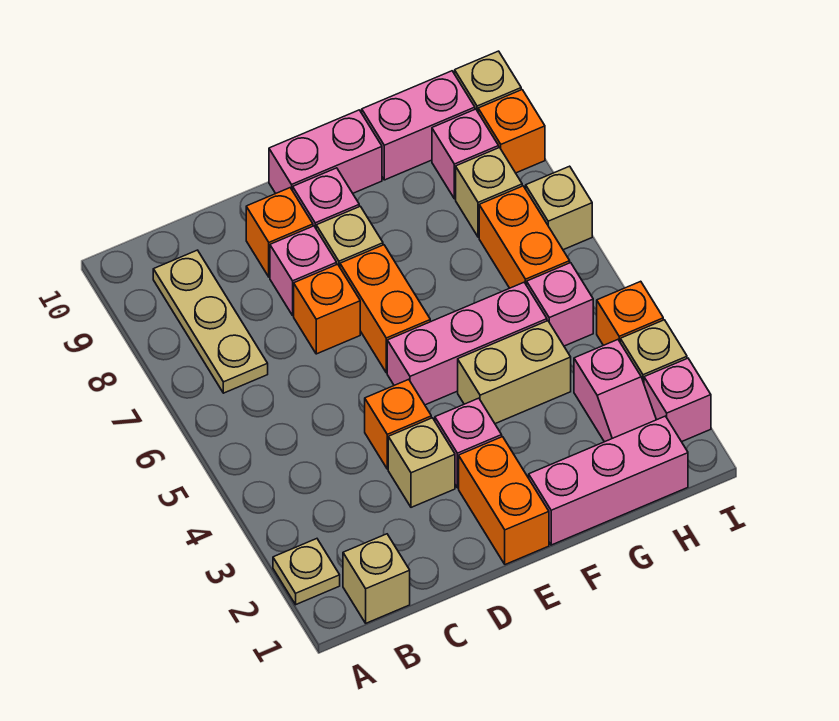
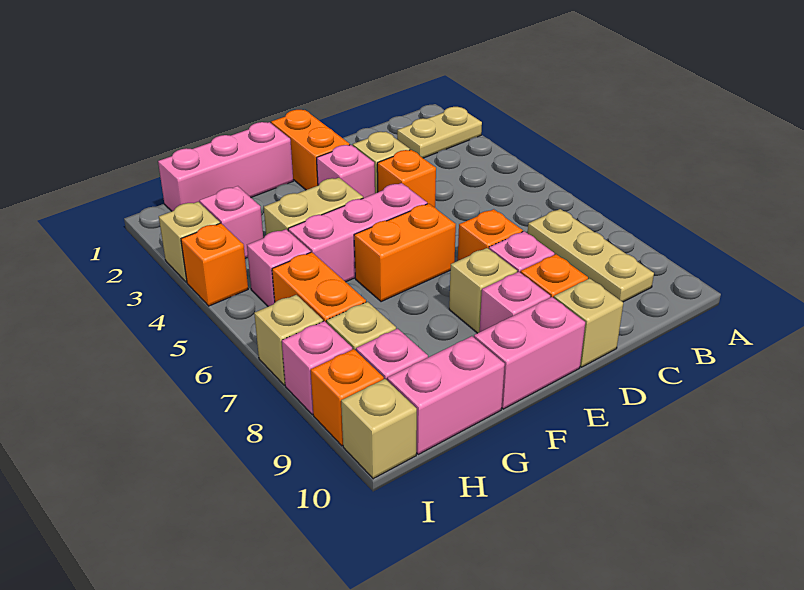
tan plate A2 level 1 -> tan plate A2:B2 level 1
tan brick B1 level 1 -> tan brick D10 level 1
orange brick E6:E7 level 1 -> orange brick E6:F6 level 1
pink brick I2 level 1 -> pink brick I8 level 1

